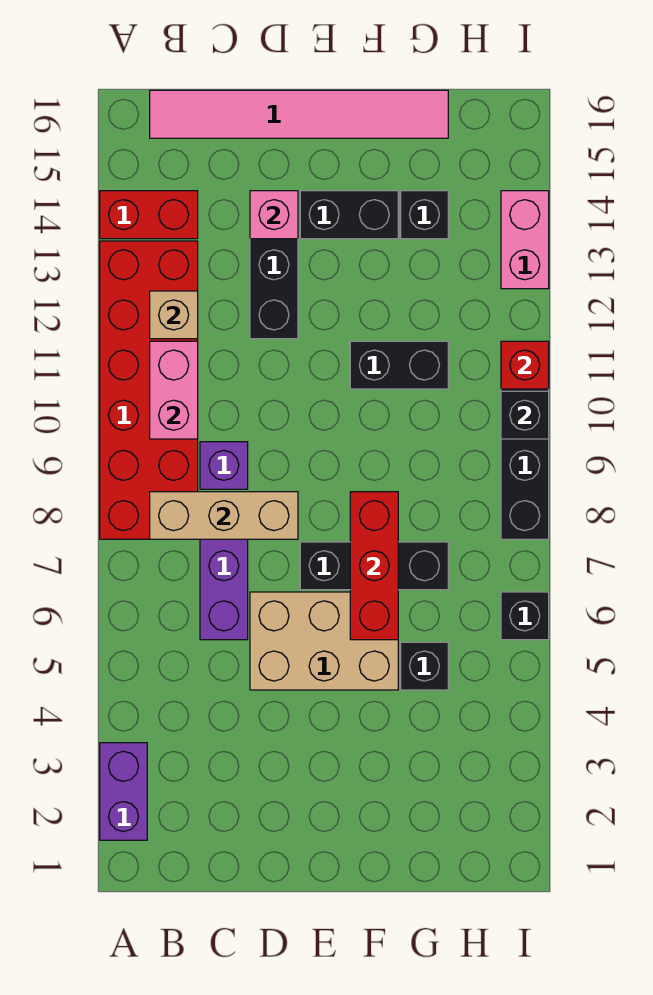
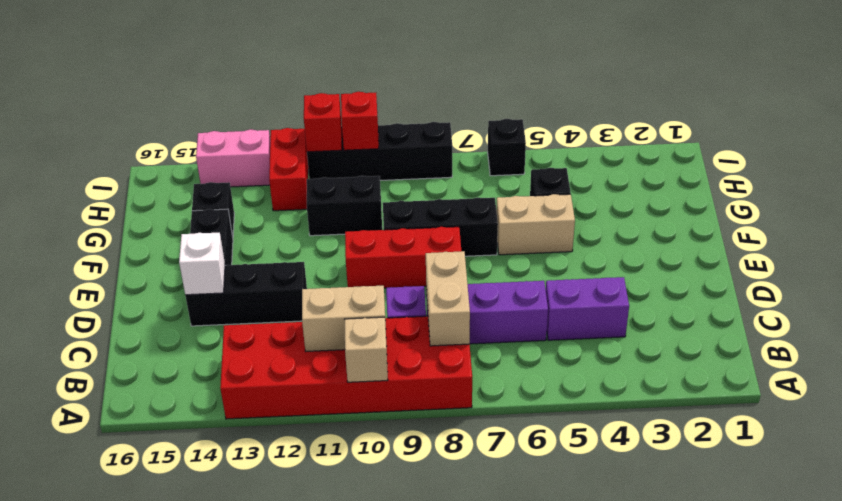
purple brick A2:A3 level 1 -> purple brick C4:C5 level 1
red brick A14:B14 level 1 -> red brick H12:I12 level 1
tan brick B8:D8 level 2 -> tan brick B8:C8 level 2
pink brick B10:B11 level 2 -> tan brick B10:B11 level 2
tan brick B12 level 2 -> tan brick A10 level 2
pink tile B16:G16 level 1 -> none
tan brick D5:F6 level 1 -> tan brick F5:F6 level 1
pink brick D14 level 2 -> white brick D14 level 2
black brick E7:G7 level 1 -> black brick F7:F9 level 1
red brick F6:F8 level 2 -> red brick E8:E10 level 1
black brick F11:G11 level 1 -> black brick G10:G11 level 1
black brick I10 level 2 -> red brick I10 level 2

